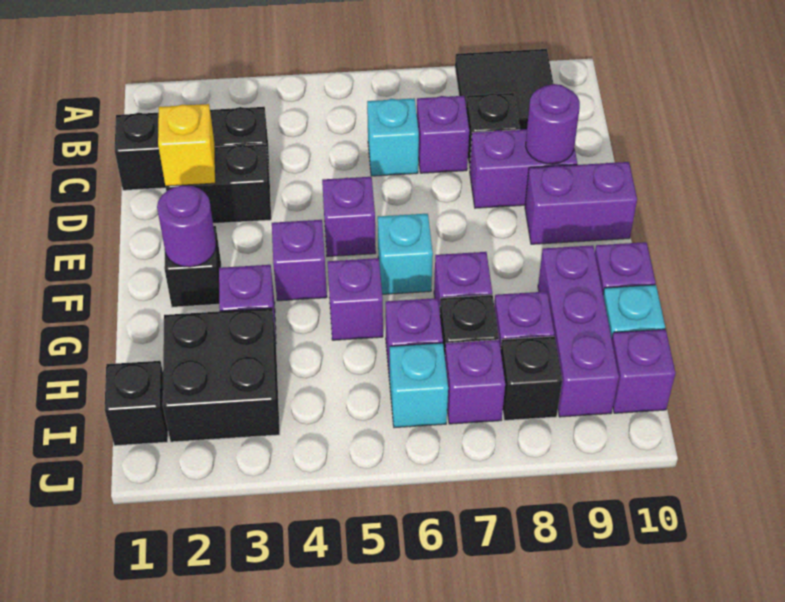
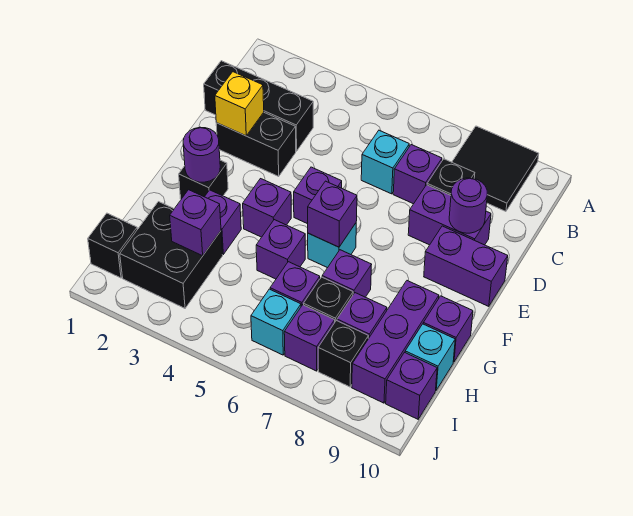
none -> purple brick F6 level 2
none -> purple brick H3 level 2

